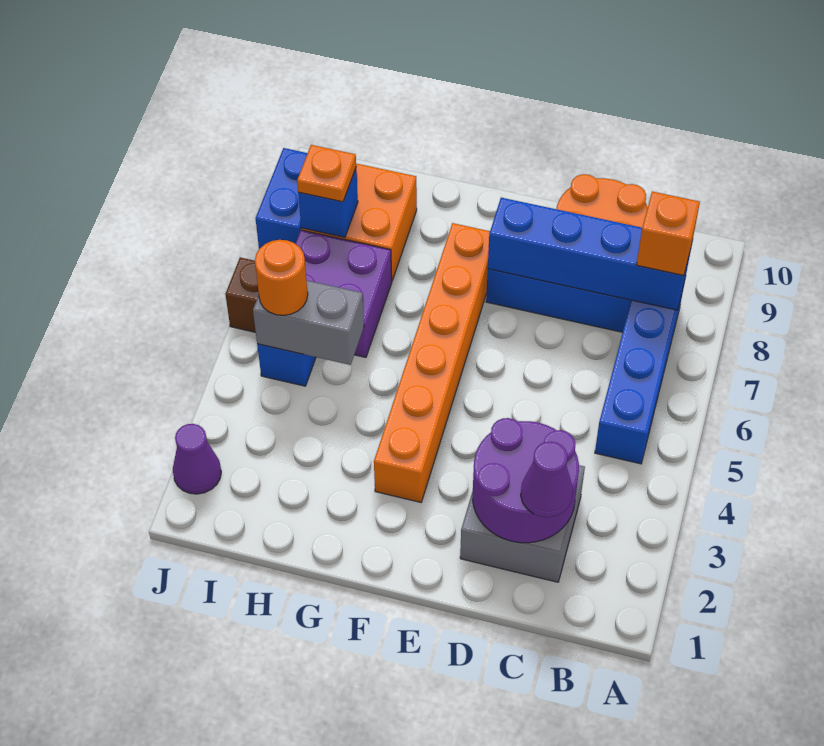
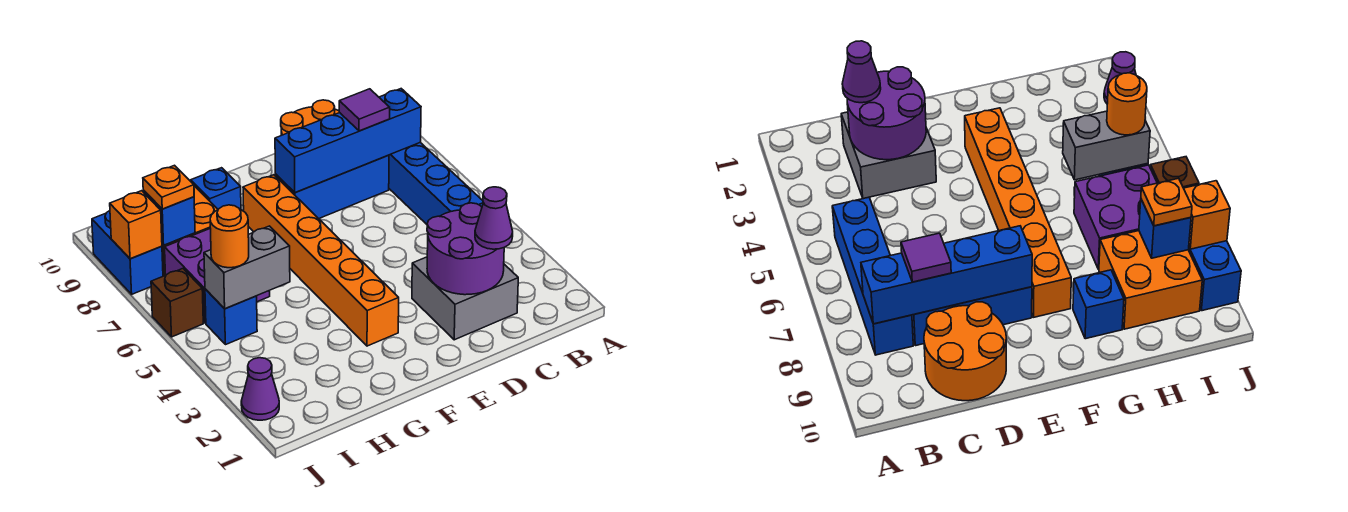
orange brick B8 level 3 -> orange brick J8 level 2
none -> purple tile C8 level 3
none -> blue brick G9 level 1

